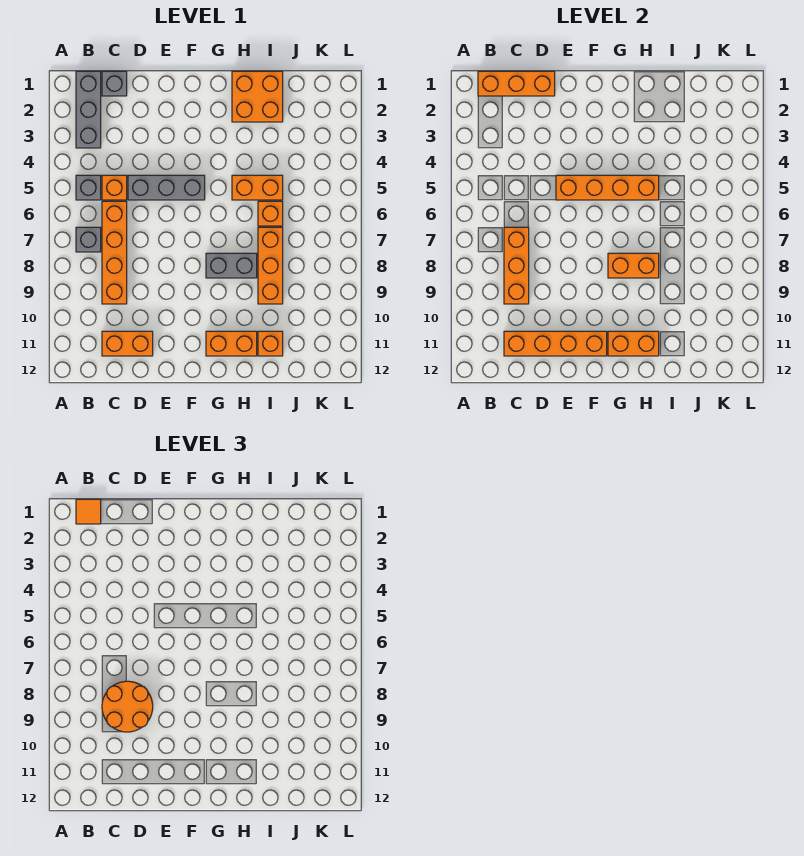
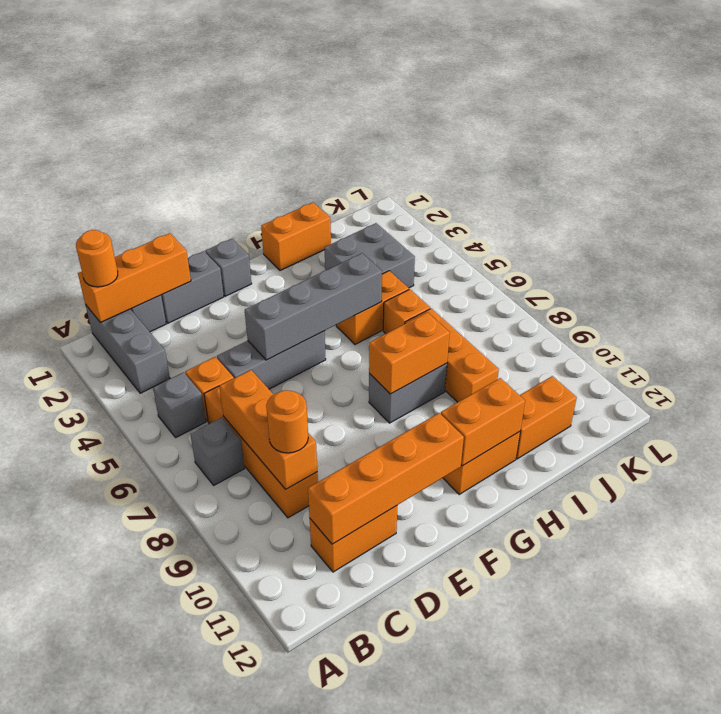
orange tile B1 level 3 -> orange round brick B1 level 3
orange round brick C8:D9 level 3 -> orange round brick C9 level 3
none -> grey brick D1:E1 level 1
orange brick E5:H5 level 2 -> grey brick E5:H5 level 2
none -> grey brick F1 level 1
orange brick H1:I2 level 1 -> orange brick H1:I1 level 1
none -> grey brick I3:J4 level 1
orange brick I11 level 1 -> orange brick I11:J11 level 1

